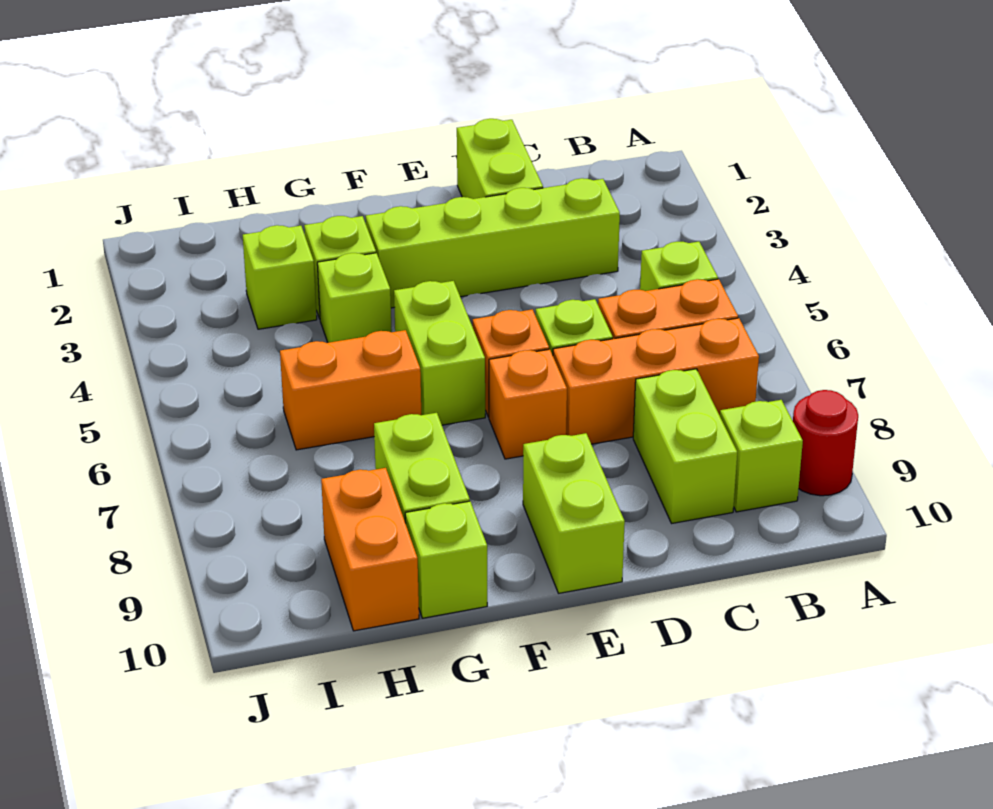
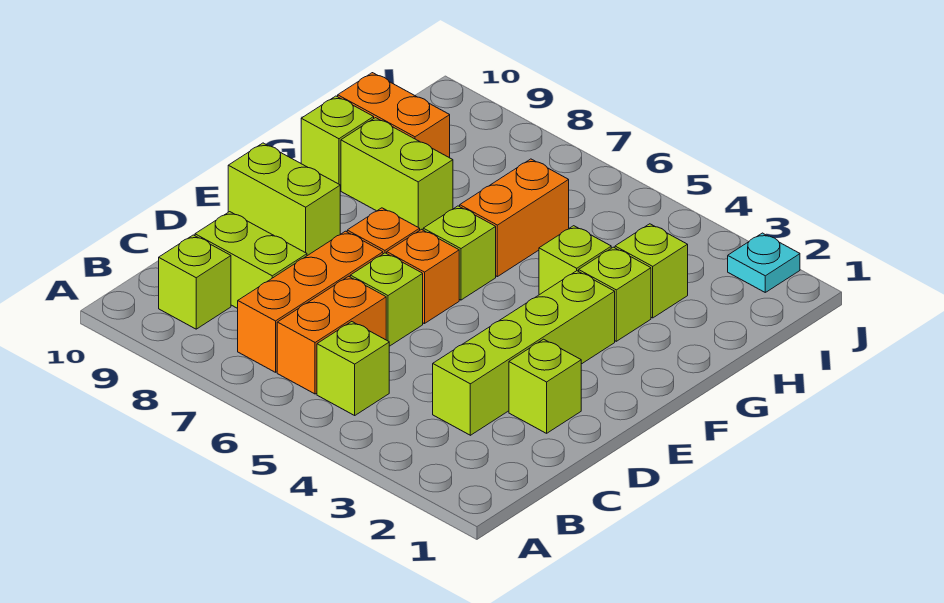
red round brick A9 level 1 -> none
lime brick D1:D2 level 1 -> lime brick D2 level 1
lime brick F5:F6 level 1 -> lime brick F6 level 1
none -> cyan plate J2 level 1

